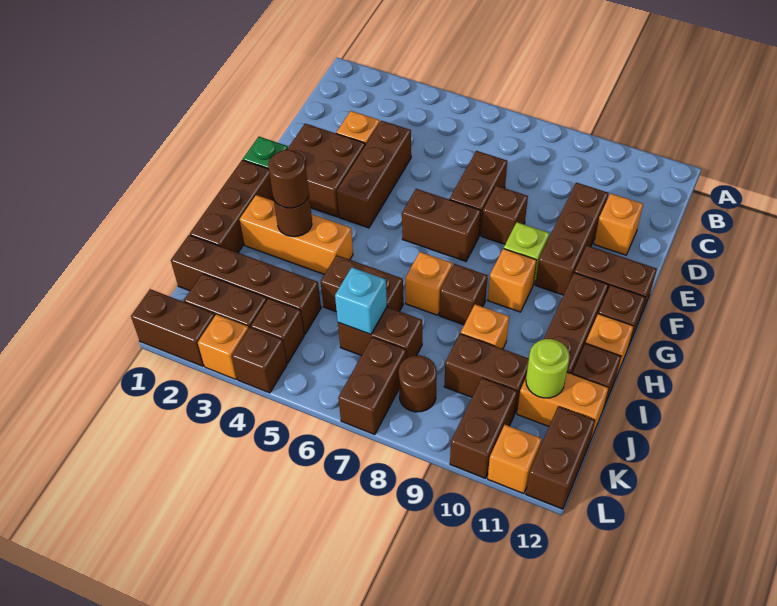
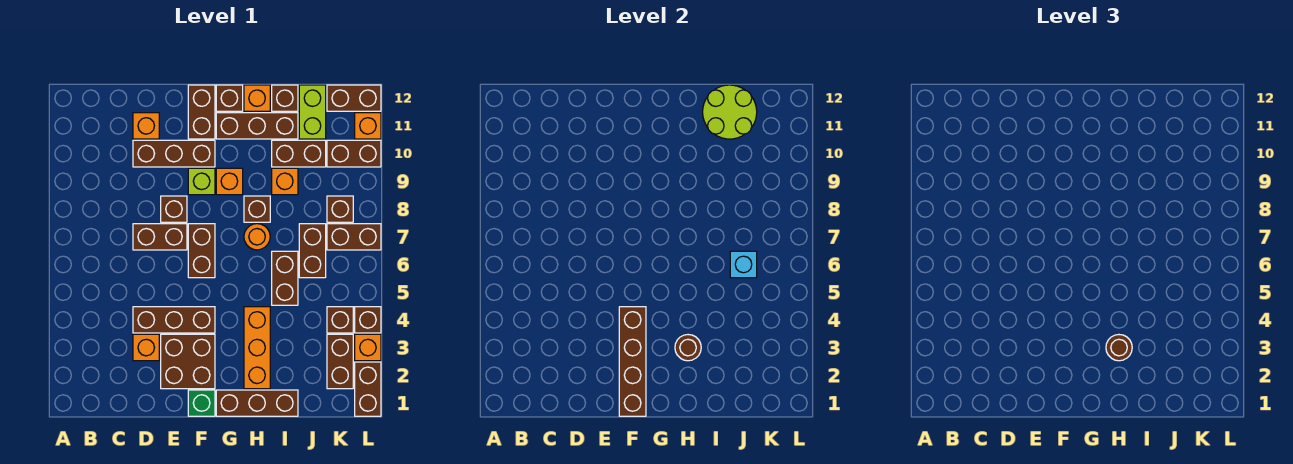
orange brick H7 level 1 -> orange round brick H7 level 1
brown brick J1:J4 level 1 -> brown brick F1:F4 level 2
brown brick J9:J10 level 1 -> brown brick I10:J10 level 1
orange brick J11:J12 level 1 -> lime brick J11:J12 level 1
lime round brick J11 level 2 -> lime round brick I11:J12 level 2
brown round brick K8 level 1 -> brown brick K8 level 1

